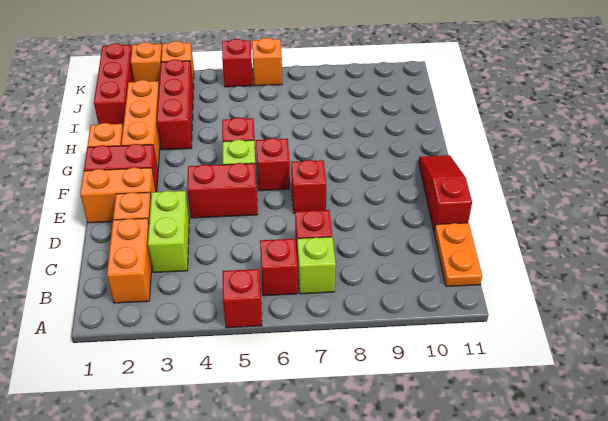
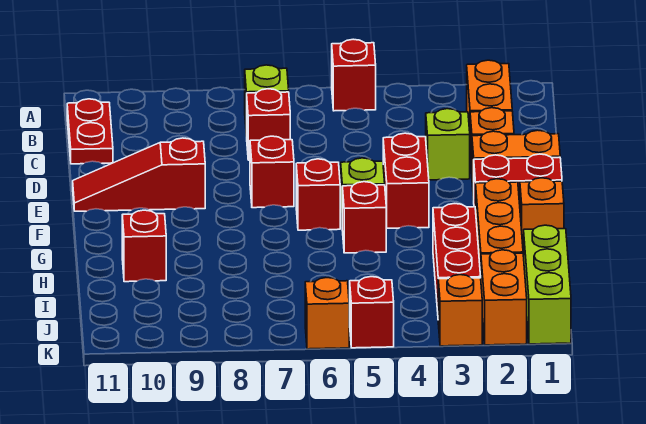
red brick B6 level 1 -> red brick H10 level 1
orange plate B11:C11 level 1 -> red plate B11:C11 level 1
lime brick C3:D3 level 1 -> lime brick D3 level 1
red slope D11:F11 level 1 top D -> red slope E9:E11 level 1 top 9
red brick E4:E5 level 1 -> red brick E4:F4 level 1
red brick I1:K1 level 1 -> lime brick I1:K1 level 1
orange brick K2 level 1 -> orange brick J2:K2 level 1

